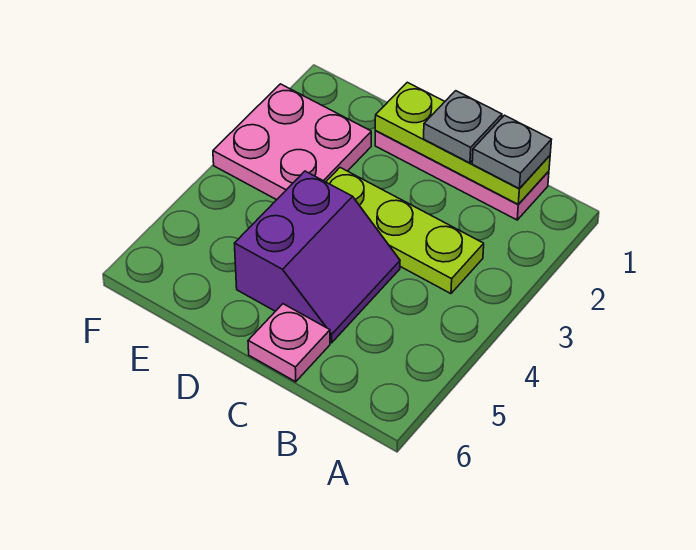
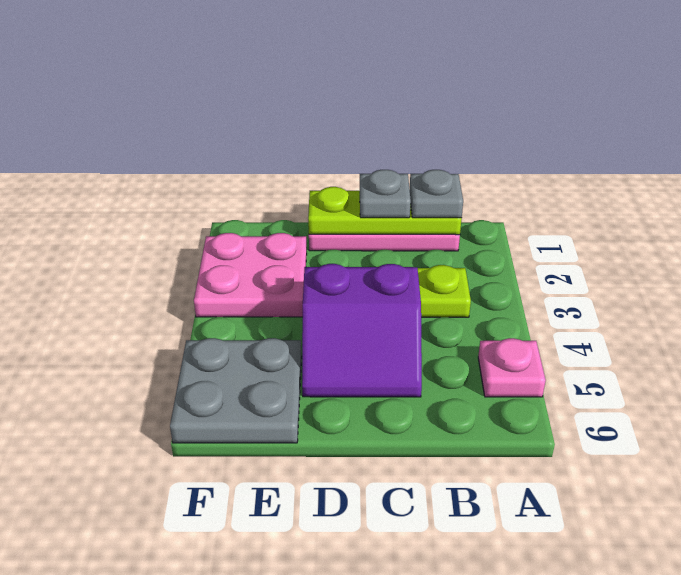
purple slope C4:D5 level 1 top D -> purple slope C4:D5 level 1 top 4
pink plate C6 level 1 -> pink plate A5 level 1
none -> grey plate E5:F6 level 1

